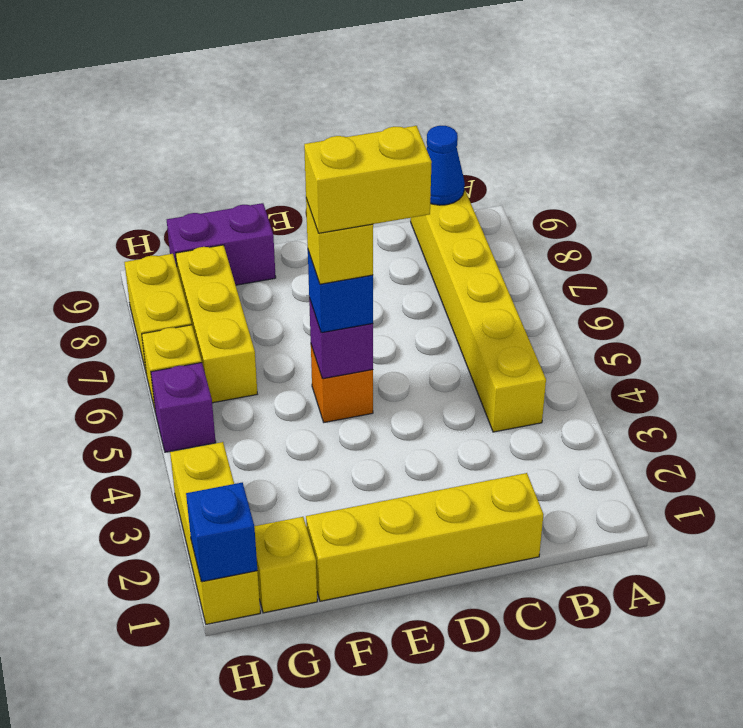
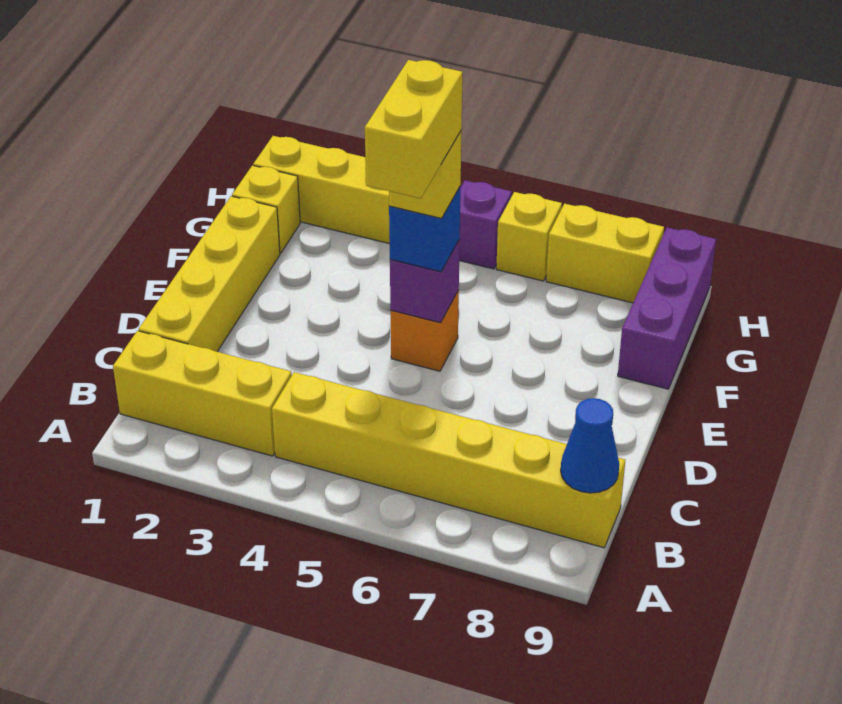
purple brick F9:G9 level 1 -> purple brick F9:H9 level 1
yellow brick G6:G8 level 1 -> yellow brick B1:B3 level 1
blue brick H1 level 2 -> none

